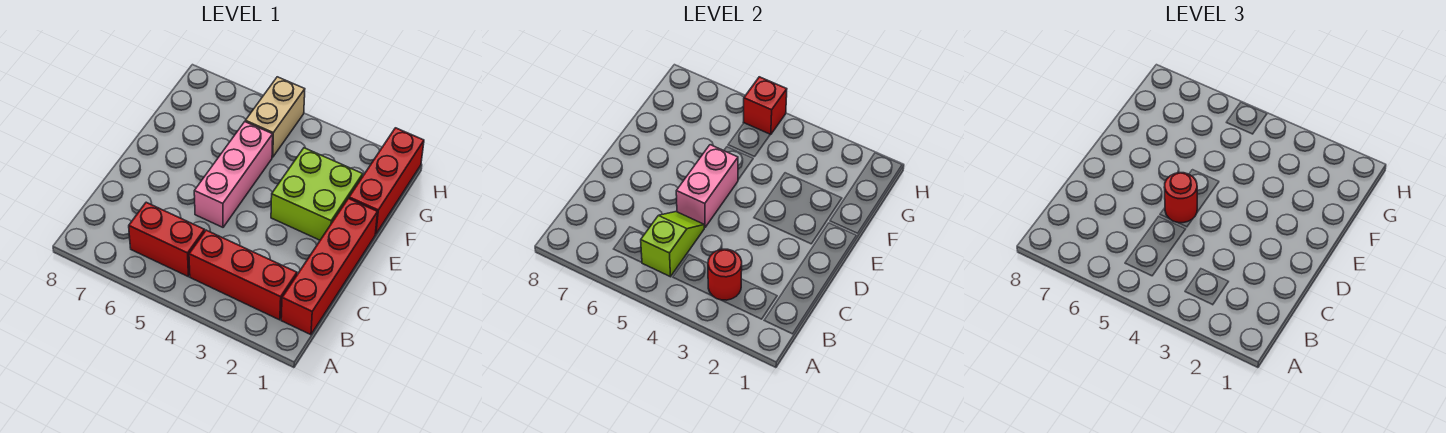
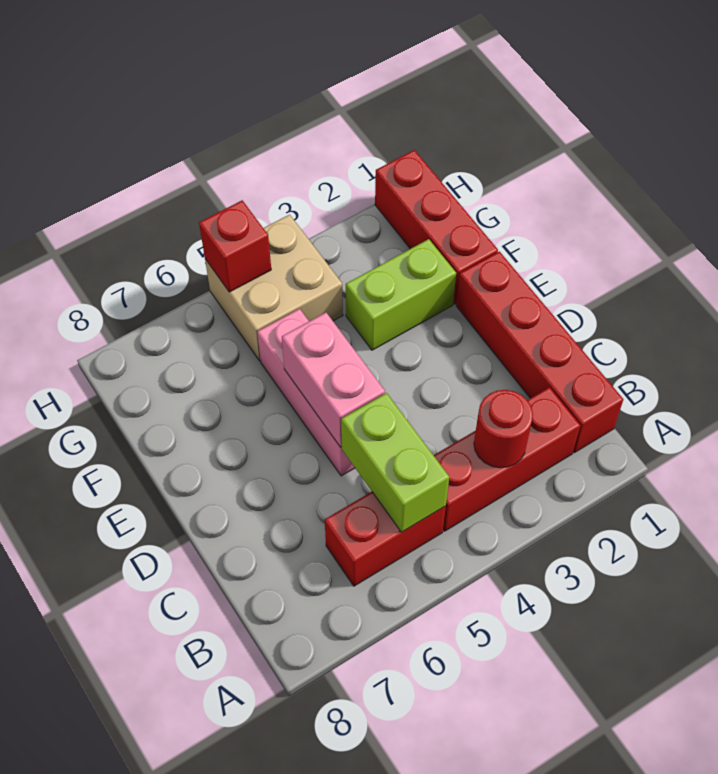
lime slope B5:C5 level 2 top B -> lime brick B5:C5 level 2
red round brick D5 level 3 -> none
lime brick E2:F3 level 1 -> lime brick F2:F3 level 1
tan brick G5:H5 level 1 -> tan brick G4:H5 level 1

